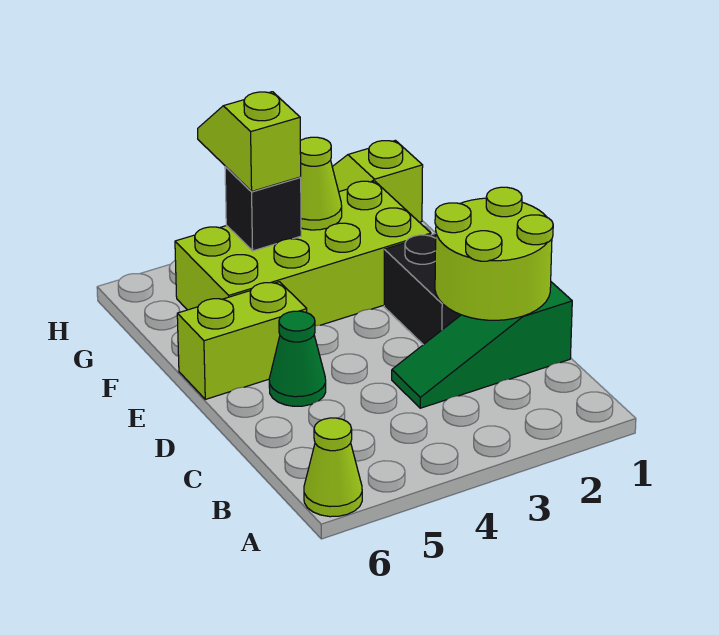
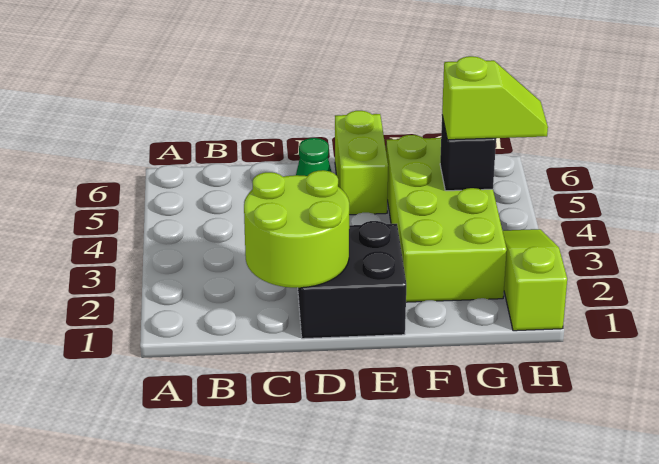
lime cone A6 level 1 -> none
green slope C1:C3 level 1 top 1 -> none
lime cone G3 level 2 -> none

